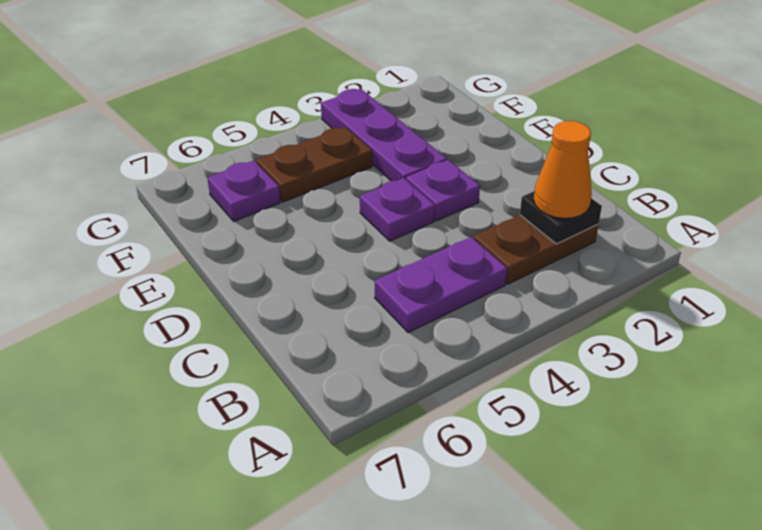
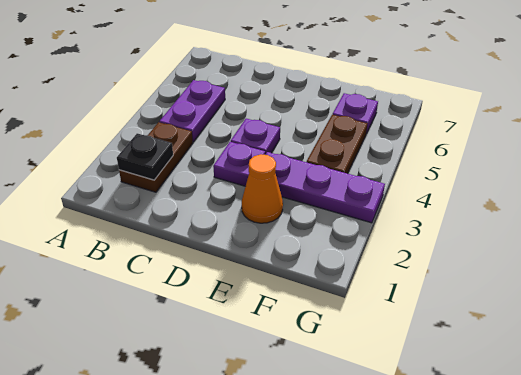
orange cone B2 level 3 -> orange cone E2 level 1

